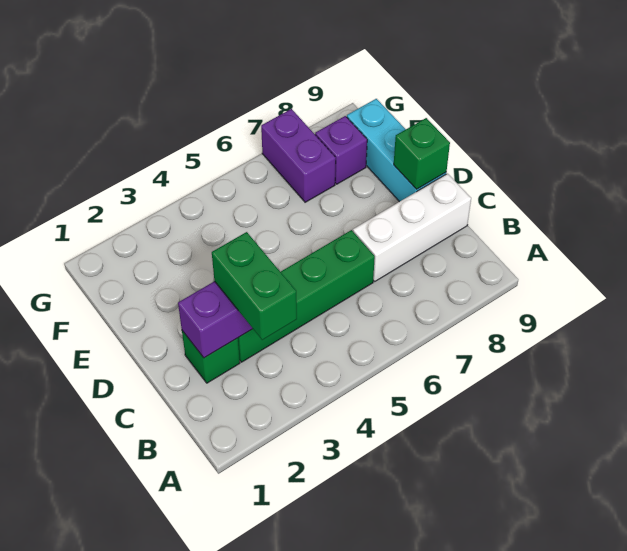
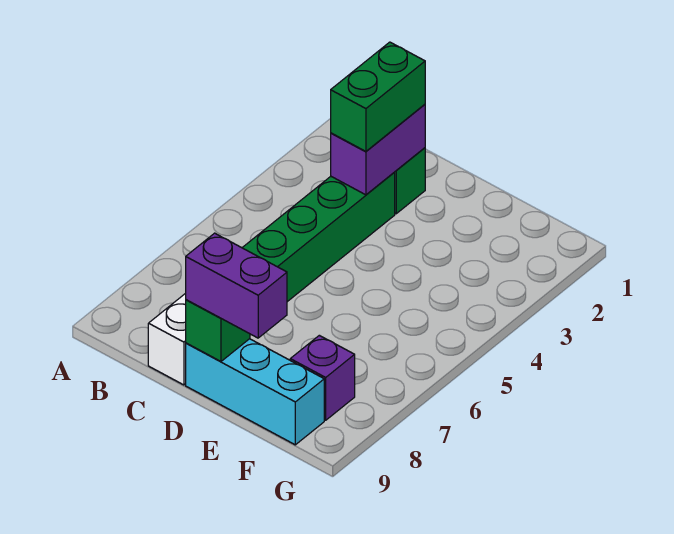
green brick B3:C3 level 3 -> green brick C2:C3 level 3
purple brick F7:G7 level 1 -> purple brick D9:E9 level 3

